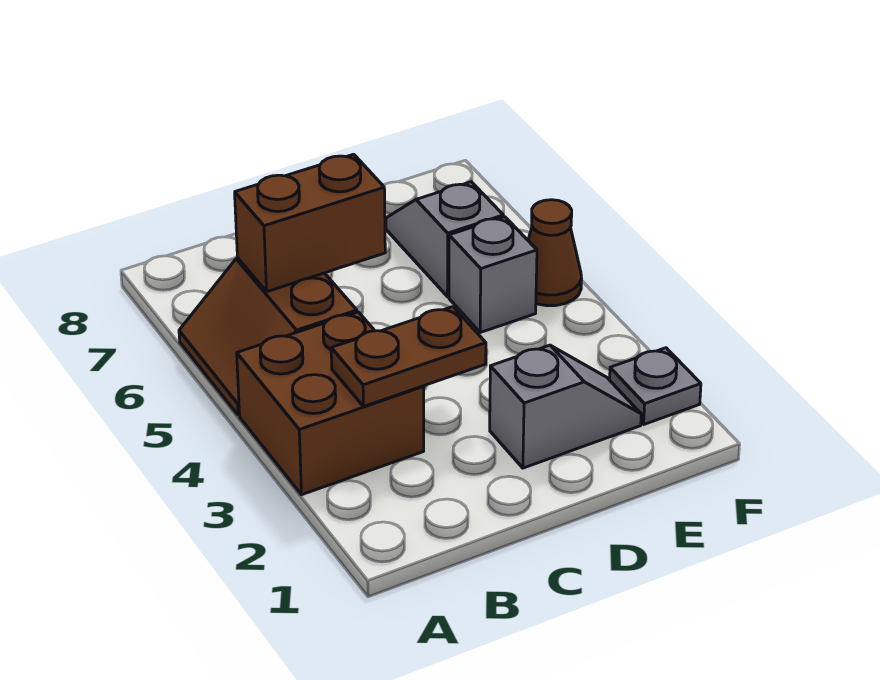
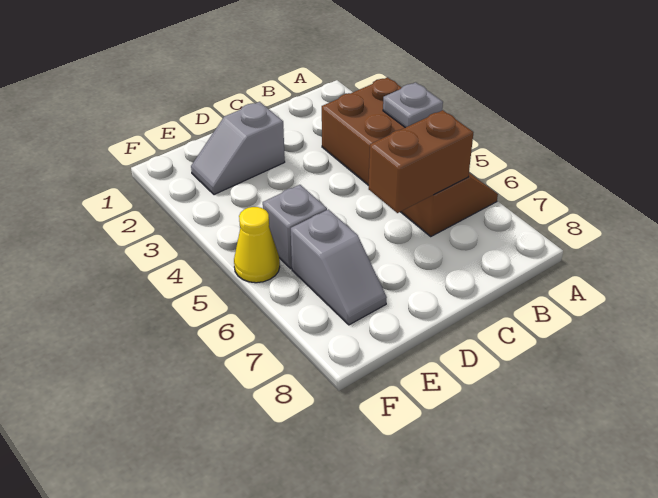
brown plate B3:C3 level 2 -> none
grey plate F2 level 1 -> grey plate A4 level 2
brown cone F5 level 1 -> yellow cone F5 level 1

